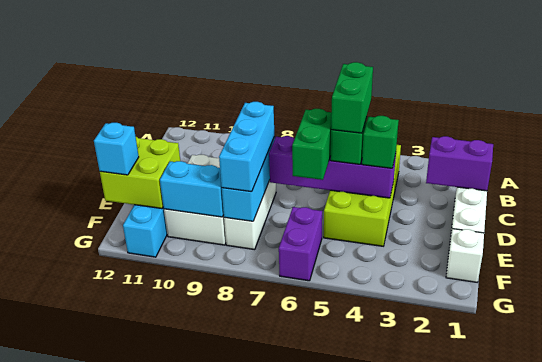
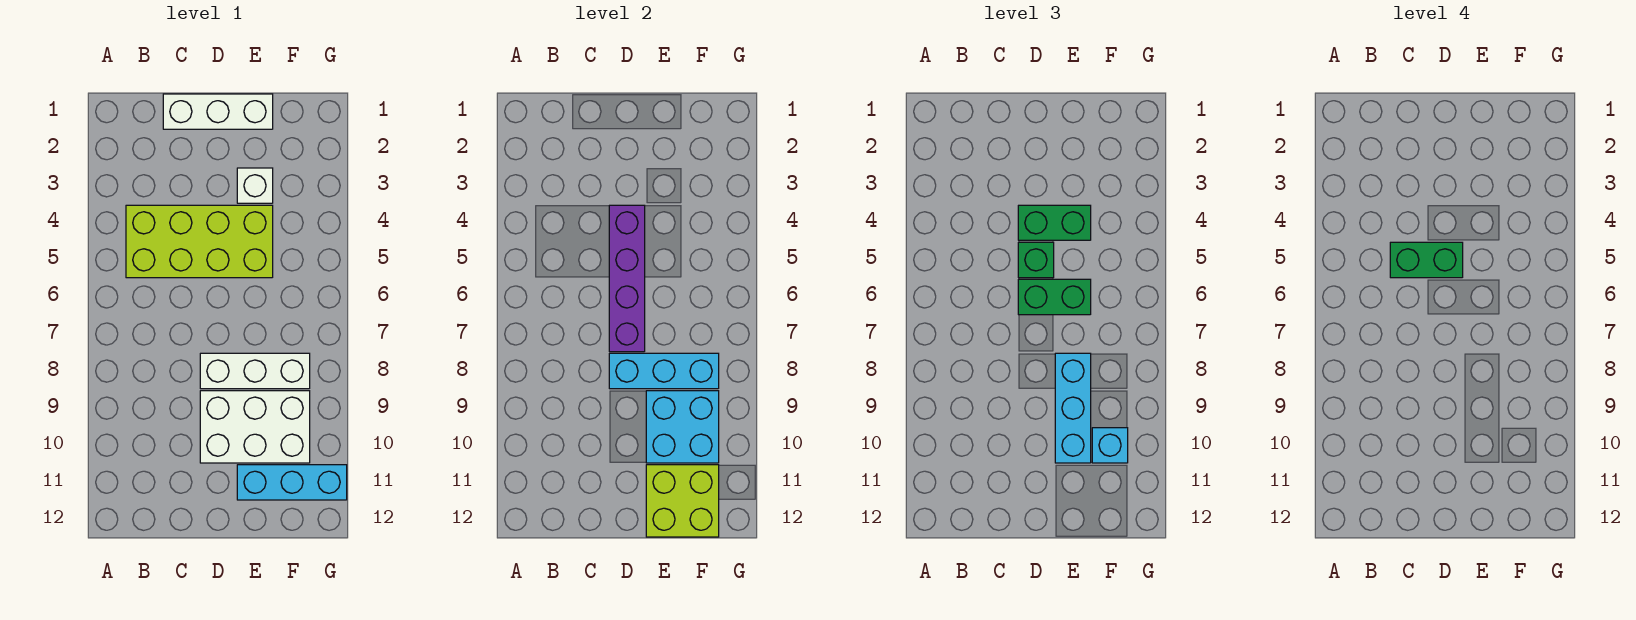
purple brick C1:C2 level 2 -> none
green brick D4 level 3 -> green brick D4:E4 level 3
cyan brick D8:F8 level 3 -> cyan brick E8:E10 level 3
white brick F1 level 1 -> white brick E3 level 1
purple brick F6:G6 level 1 -> none
cyan brick F9:F10 level 2 -> cyan brick E9:F10 level 2
cyan brick F12 level 3 -> cyan brick F10 level 3

